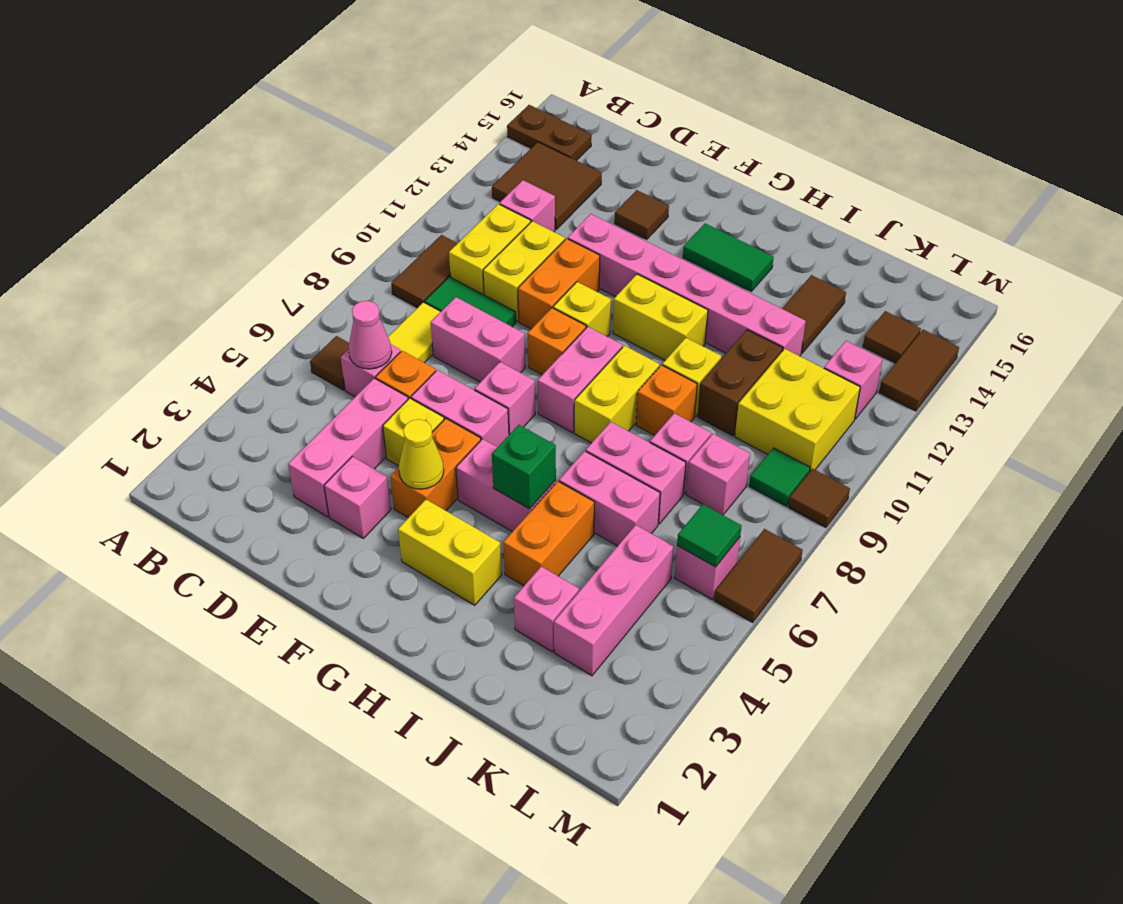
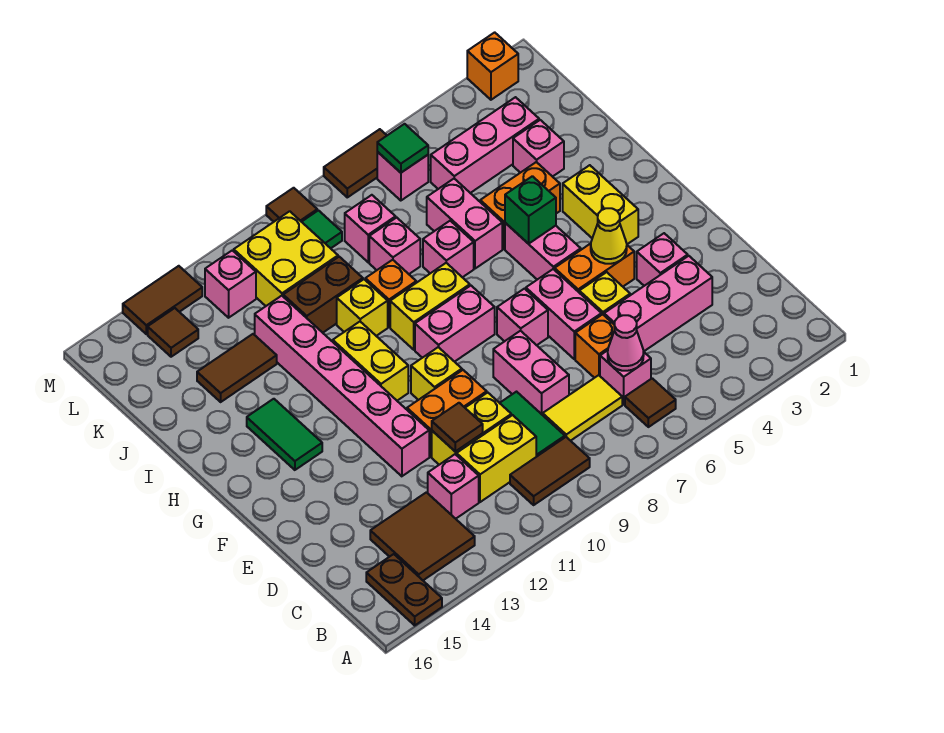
brown tile E14 level 1 -> brown tile D11 level 2
orange brick F9 level 1 -> orange brick M2 level 1
pink brick I7:J7 level 1 -> pink brick I7 level 1

